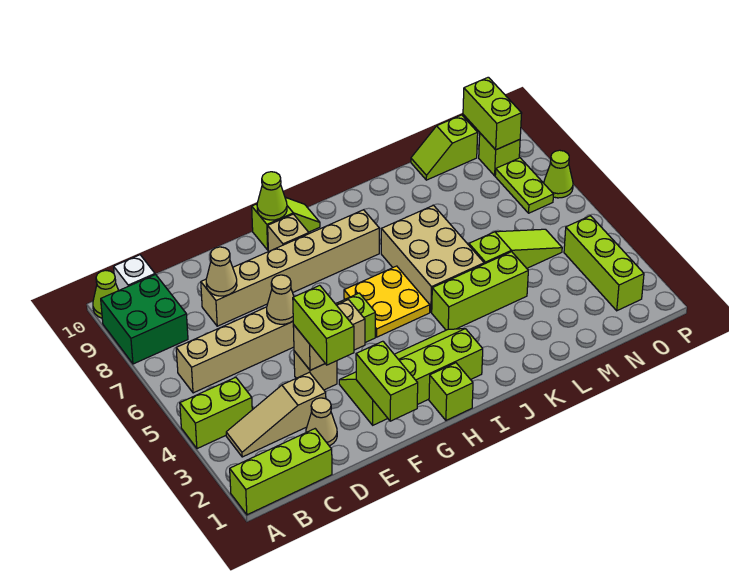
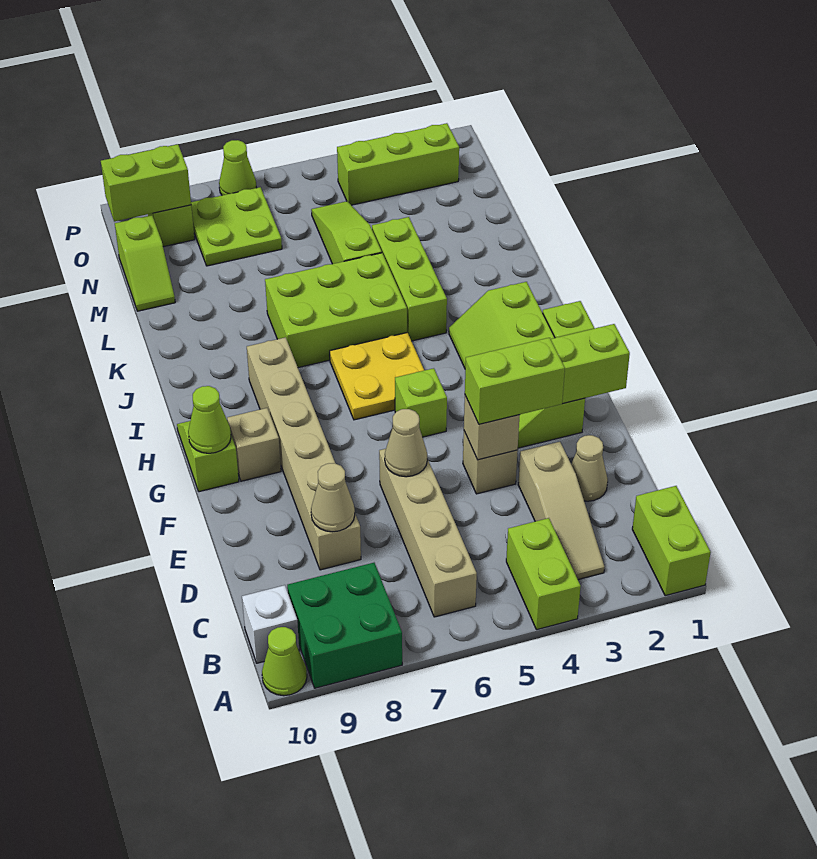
lime brick A1:C1 level 1 -> lime brick A1:B1 level 1
tan brick E4:F4 level 2 -> tan brick E4 level 2
tan brick J5:K7 level 1 -> lime brick J5:K7 level 1
lime plate O7:O8 level 1 -> lime plate N7:O8 level 1

